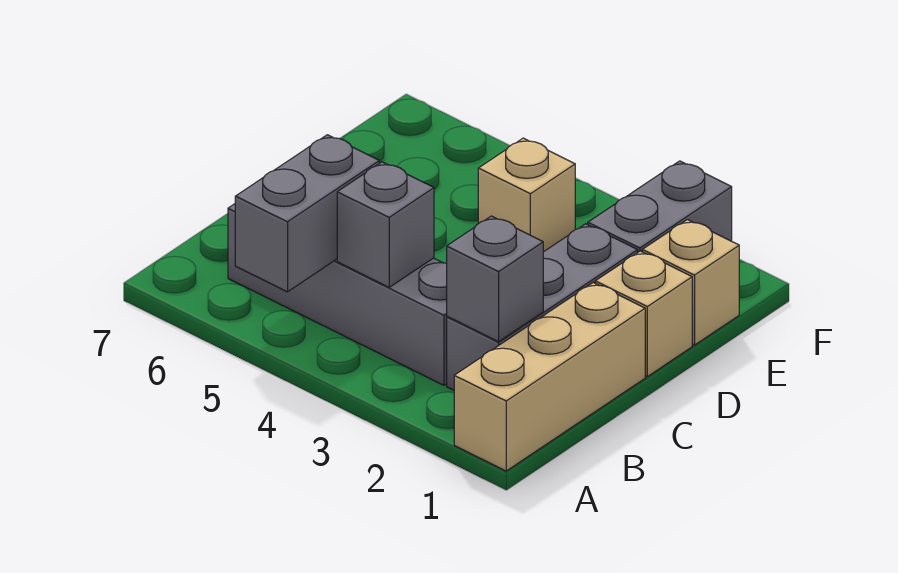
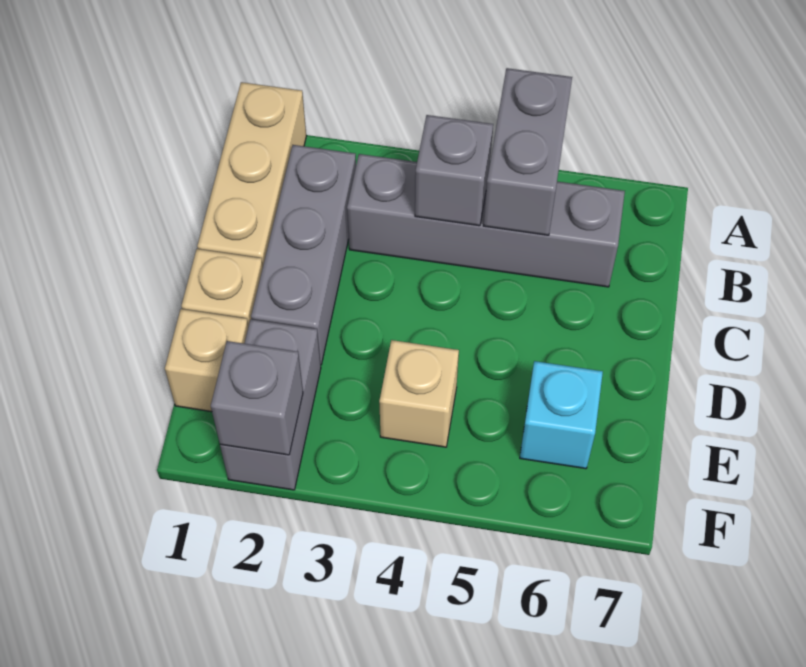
grey brick B2 level 2 -> grey brick F2 level 2
none -> cyan brick E6 level 1

